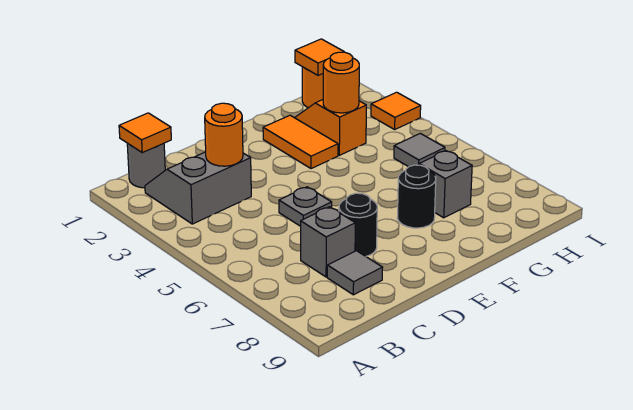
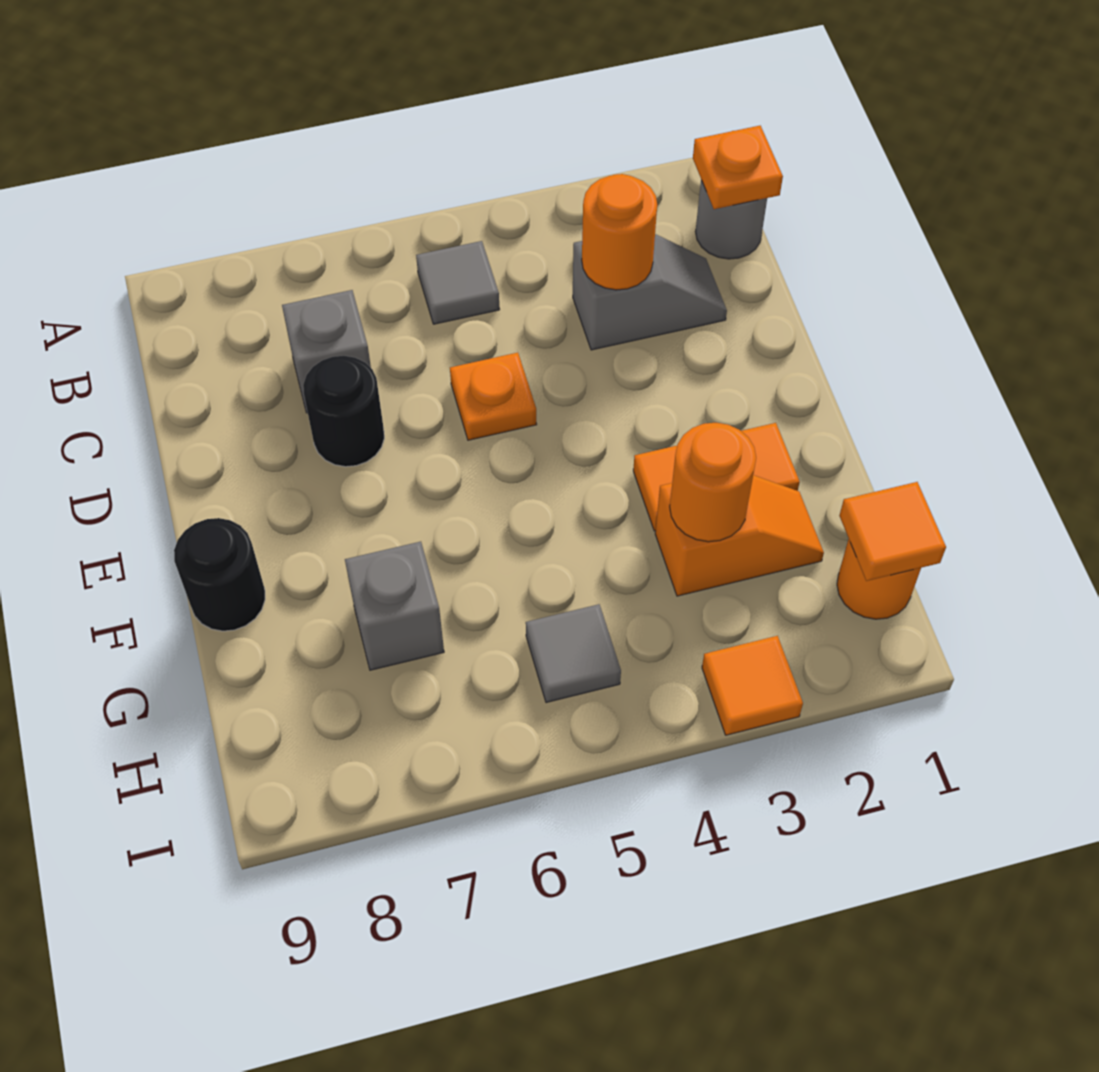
orange tile B1 level 2 -> orange plate B1 level 2
grey slope B2:C3 level 1 top 3 -> grey slope C2:C3 level 1 top 3
grey tile C8 level 1 -> grey tile B5 level 1
grey plate D5 level 1 -> orange plate D5 level 1
black round brick F7 level 1 -> black round brick F9 level 1

